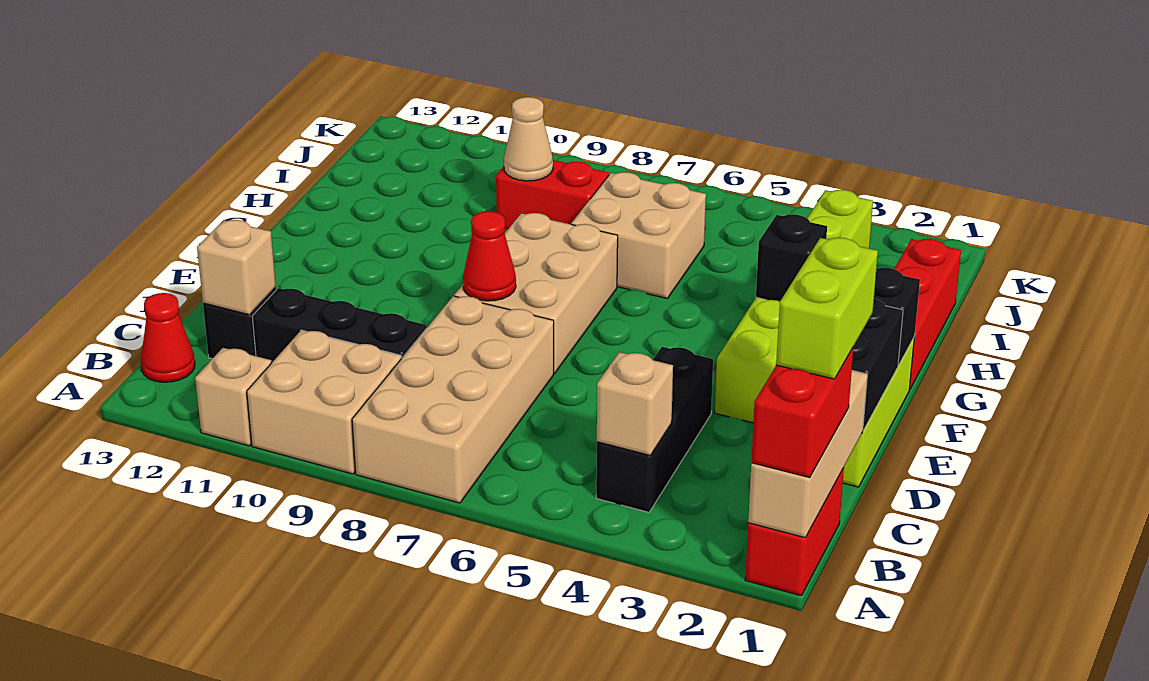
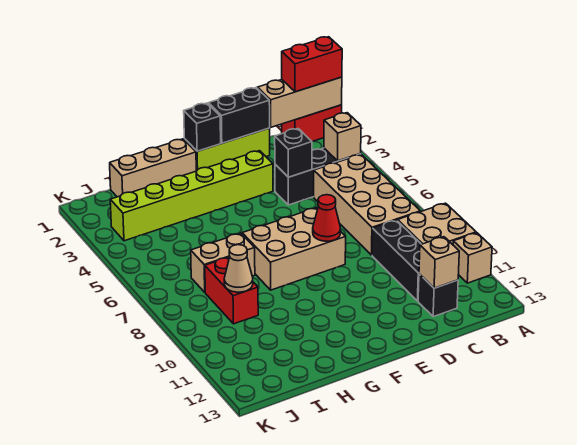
tan brick A7:D8 level 1 -> tan brick B5:C8 level 1
lime brick B1:C1 level 4 -> none
red cone B13 level 1 -> none
red brick G1:I1 level 1 -> tan brick G1:I1 level 1
black brick G3 level 2 -> black brick D4 level 2
tan brick H6:I7 level 1 -> tan brick H7:I7 level 1

